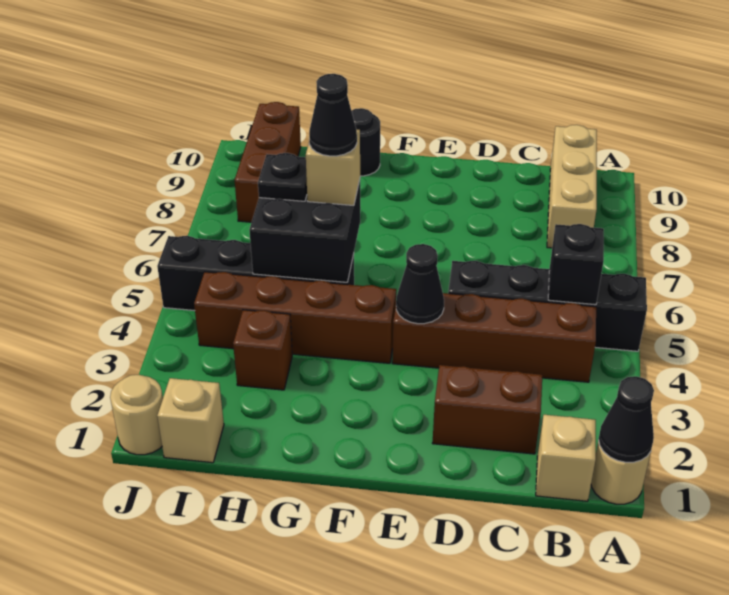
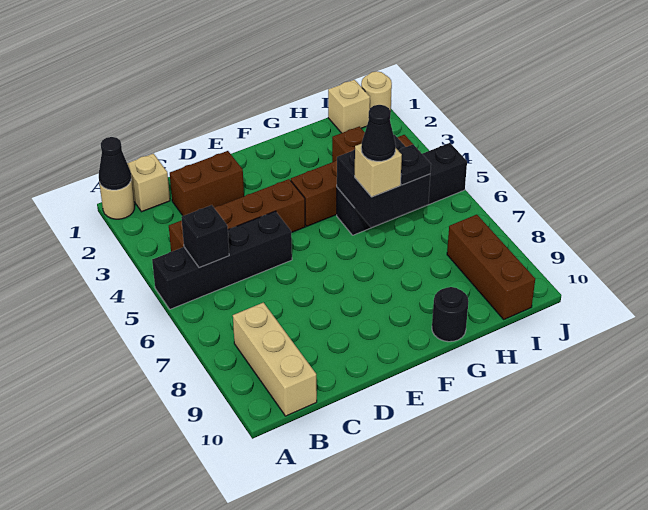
black cone E4 level 2 -> none

